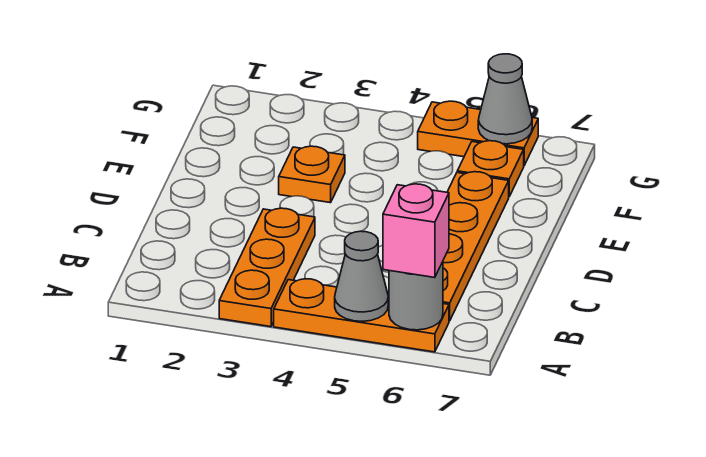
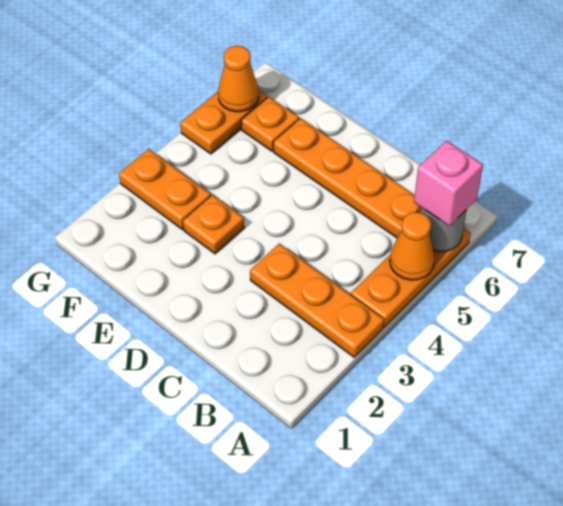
grey cone A5 level 2 -> orange cone A5 level 2
none -> orange plate F3:G3 level 1
grey cone G6 level 2 -> orange cone G6 level 2

